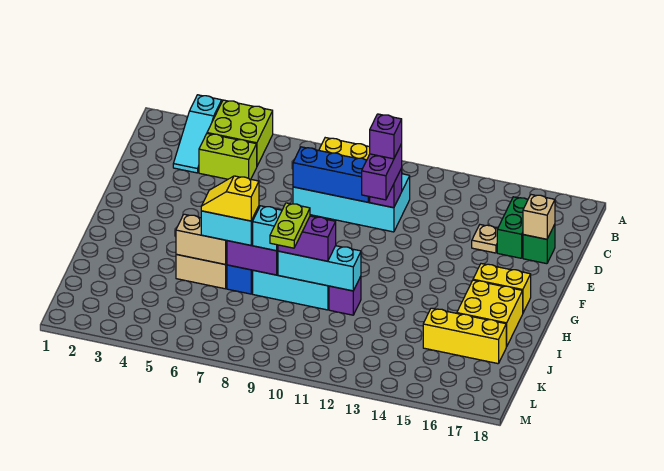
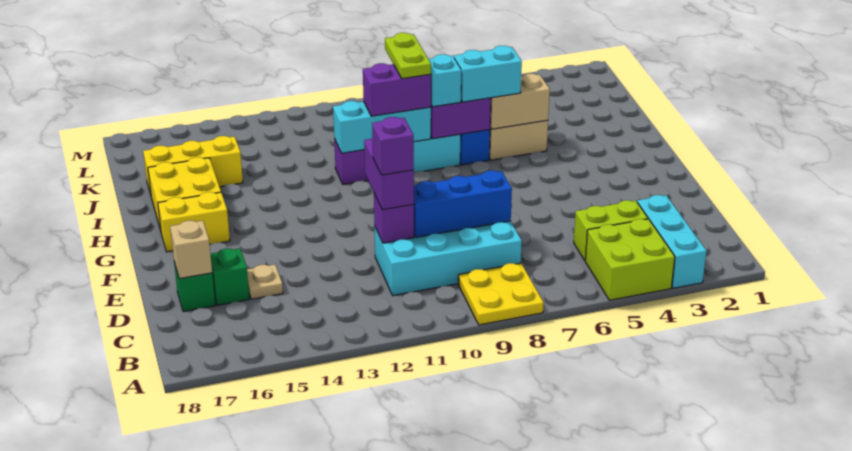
cyan slope A3:C3 level 1 top A -> cyan brick A3:C3 level 1
green brick C16:D16 level 1 -> green brick D16 level 1
yellow slope I6:I7 level 4 top 7 -> none

